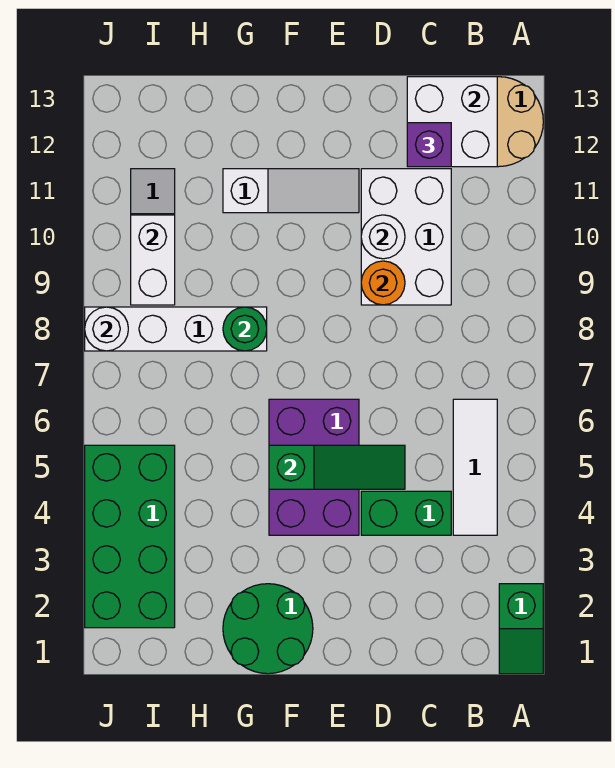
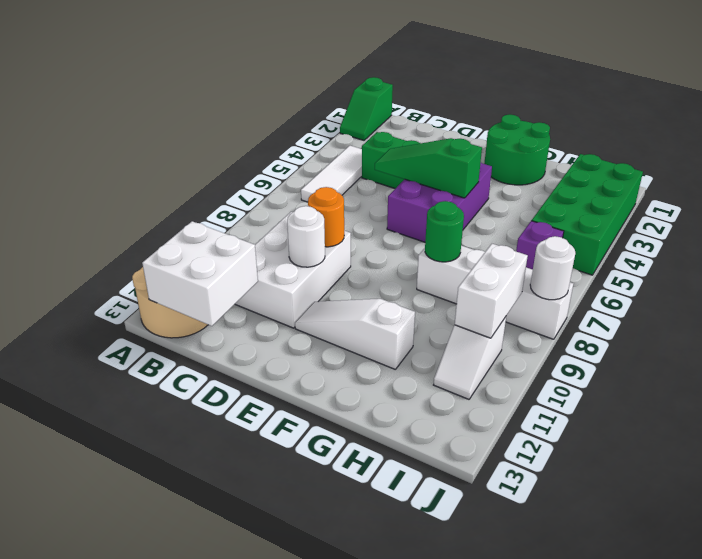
green slope A1:A2 level 1 top 2 -> green slope A1:A2 level 1 top 1
purple brick C12 level 3 -> purple brick I6 level 1

